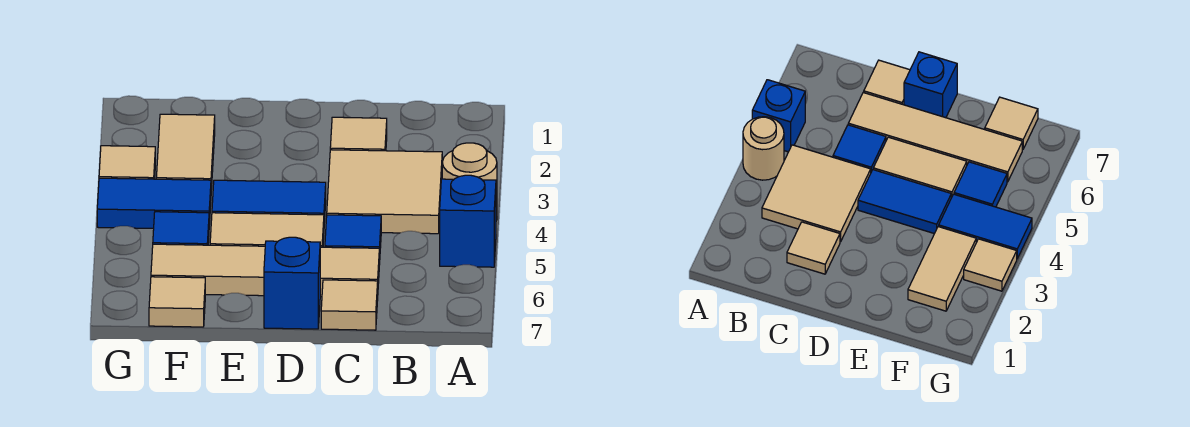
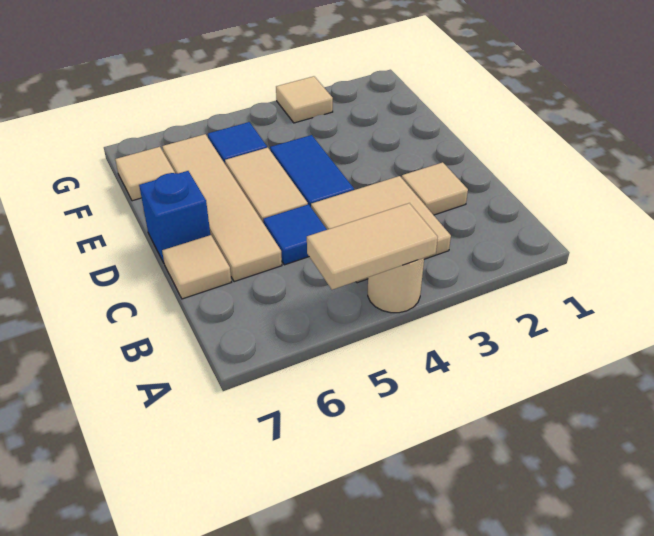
blue brick A5 level 1 -> none
tan tile F2:F3 level 1 -> tan tile A4:A5 level 2
blue tile F4:G4 level 1 -> none

